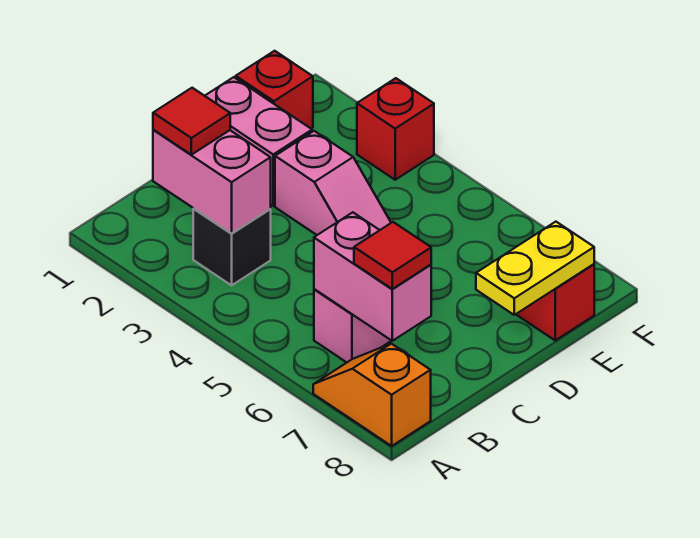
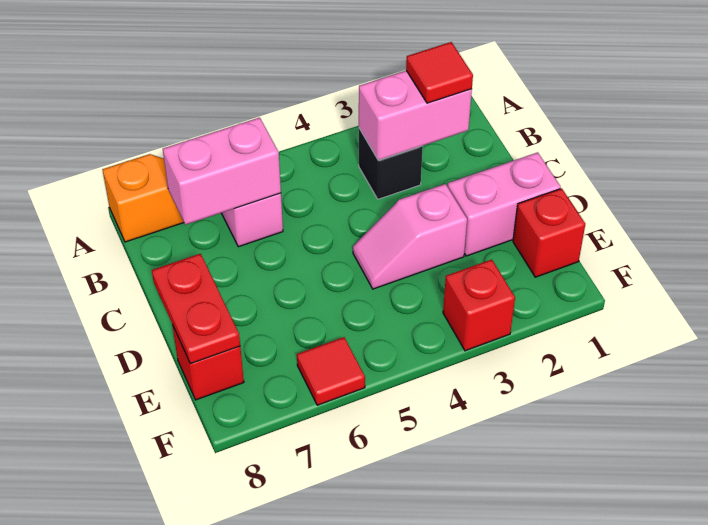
red tile B7 level 3 -> red tile F6 level 1
yellow plate D8:E8 level 2 -> red plate D8:E8 level 2

